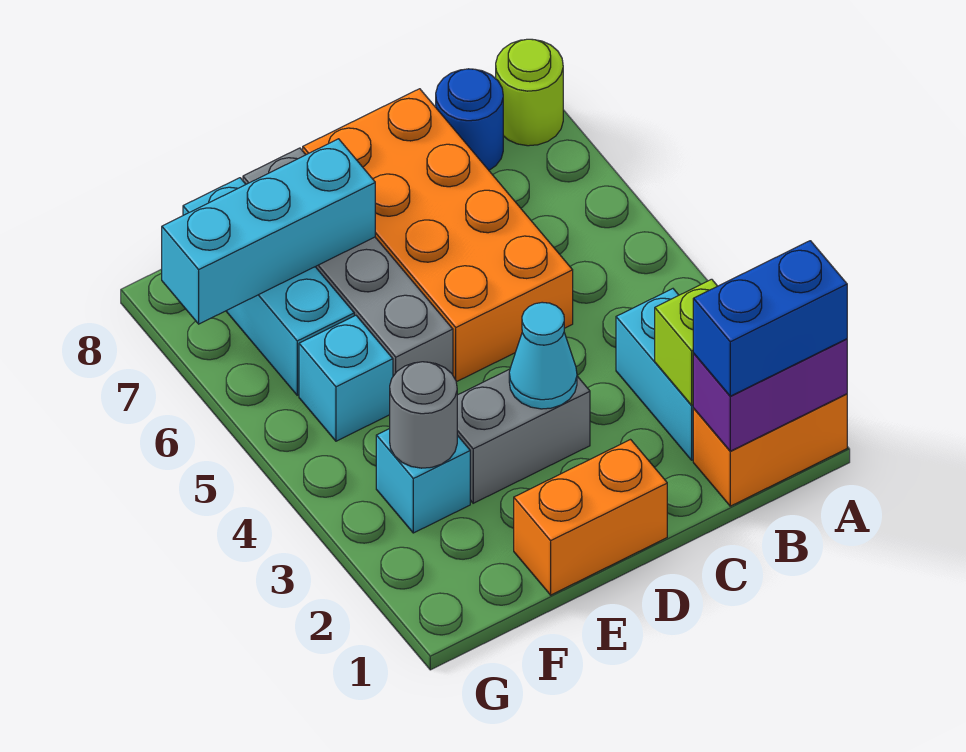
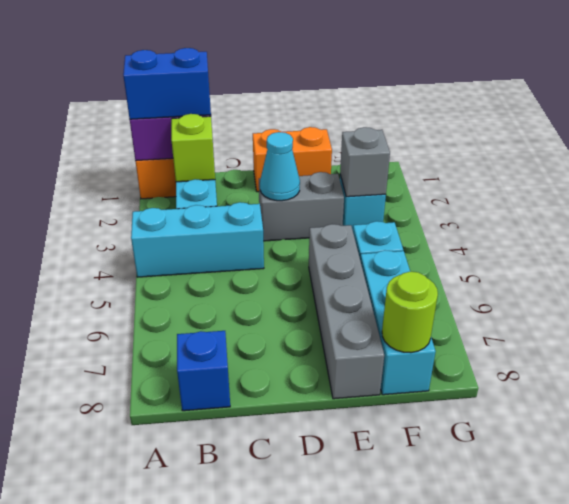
lime round brick A8 level 1 -> lime round brick F8 level 2
blue round brick B8 level 1 -> blue brick B8 level 1
orange brick C5:D8 level 1 -> none
cyan brick E7:G7 level 2 -> cyan brick A4:C4 level 1
grey round brick F3 level 2 -> grey brick F3 level 2

